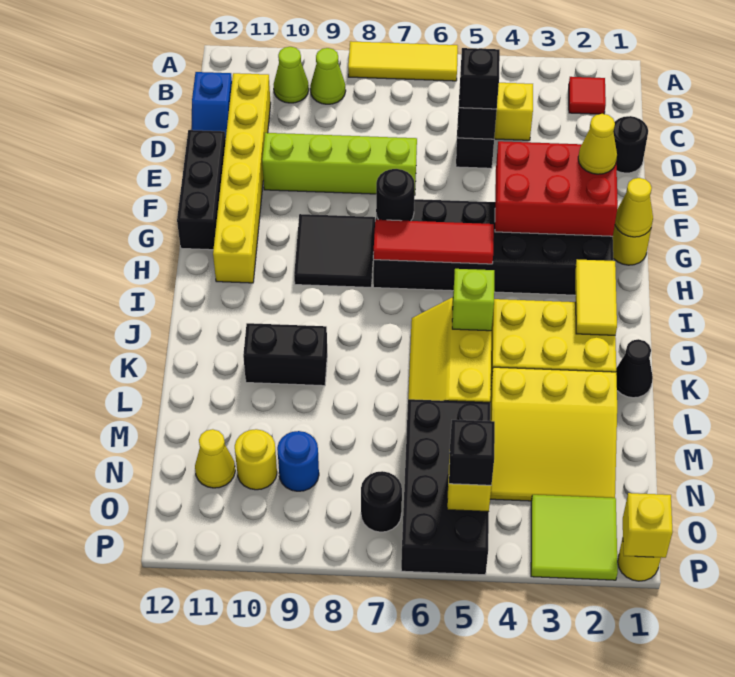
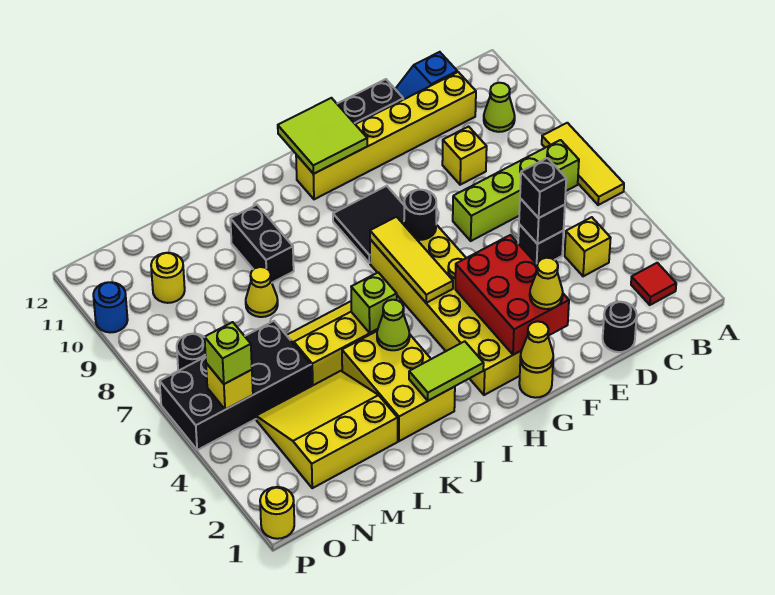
lime cone B9 level 1 -> lime cone J4 level 2
lime brick E7:E10 level 1 -> lime brick B7:E7 level 1
black brick G2:H7 level 1 -> yellow brick G2:H7 level 1
red tile H5:H7 level 2 -> yellow tile H5:H7 level 2
yellow tile I2:J2 level 2 -> lime tile I2:J2 level 2
black cone K1 level 1 -> none
yellow slope L2:N4 level 1 top L -> yellow slope L2:N4 level 1 top 2
blue round brick N9 level 1 -> blue round brick P10 level 1
yellow cone N11 level 1 -> yellow cone L8 level 1
lime tile O2:P3 level 1 -> lime tile G11:H12 level 2
black brick O5 level 3 -> lime brick O5 level 3
yellow brick P1 level 2 -> yellow brick D9 level 1

